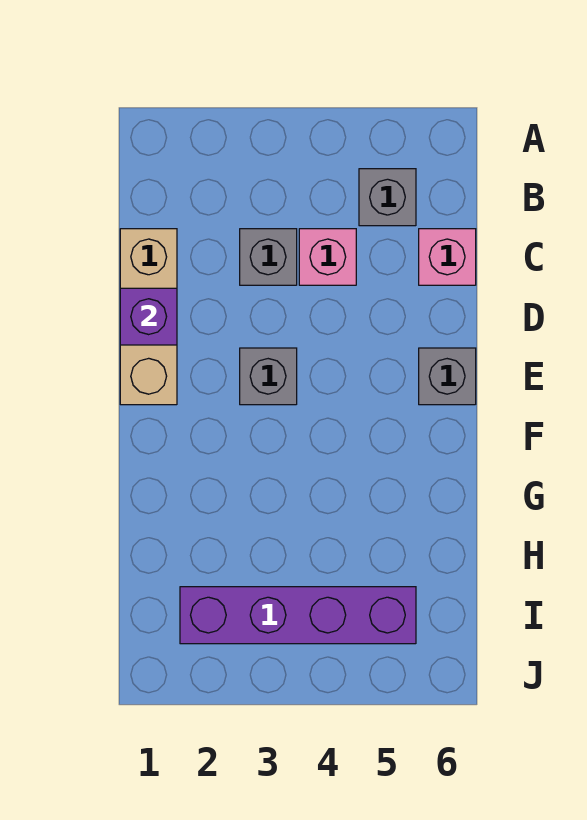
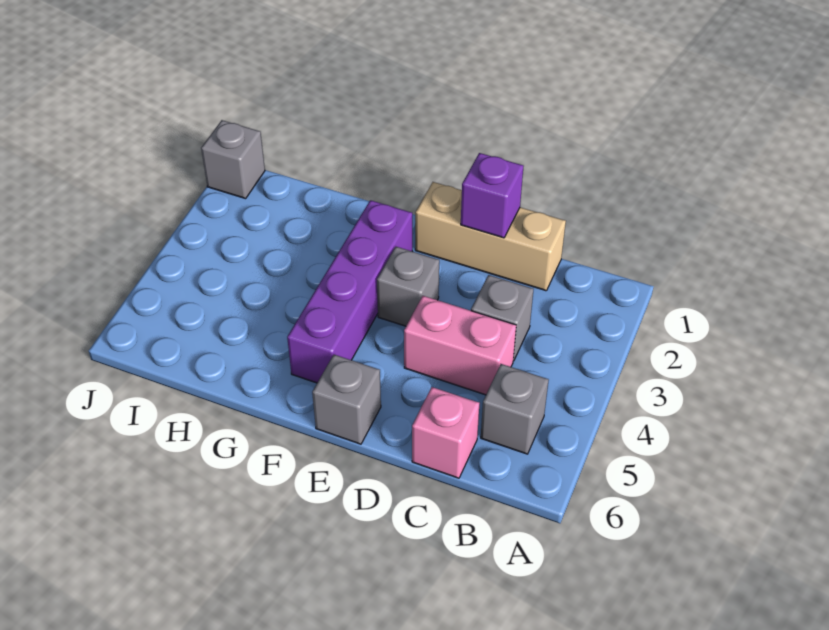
pink brick C4 level 1 -> pink brick C4:D4 level 1
purple brick I2:I5 level 1 -> purple brick F2:F5 level 1
none -> grey brick J1 level 1

